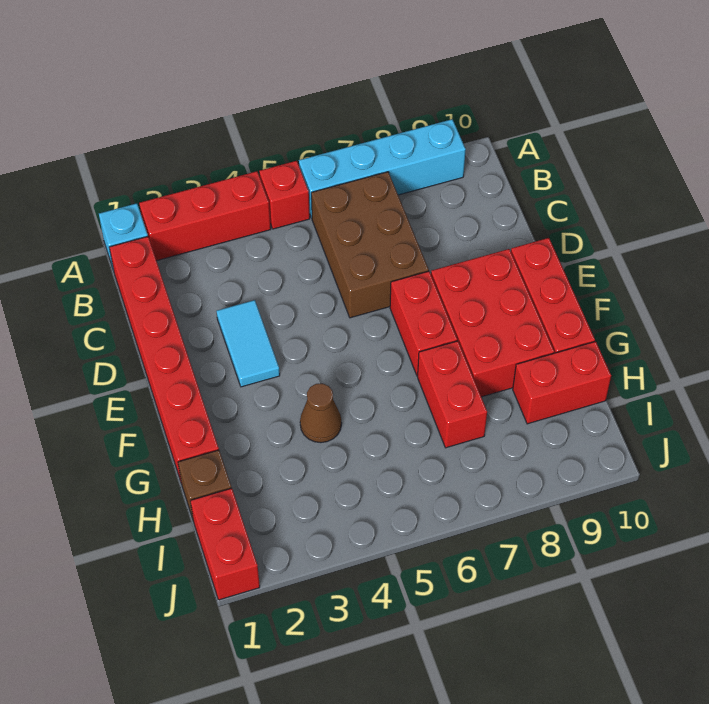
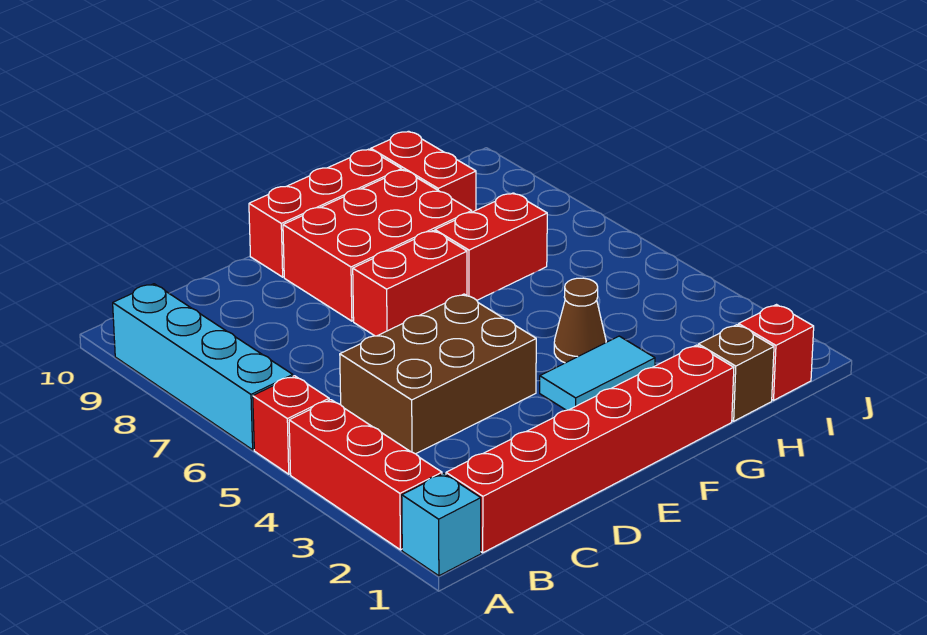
brown brick B6:D7 level 1 -> brown brick C4:E5 level 1
cyan tile D3:E3 level 1 -> cyan tile F3:G3 level 1
red brick I1:J1 level 1 -> red brick I1 level 1

